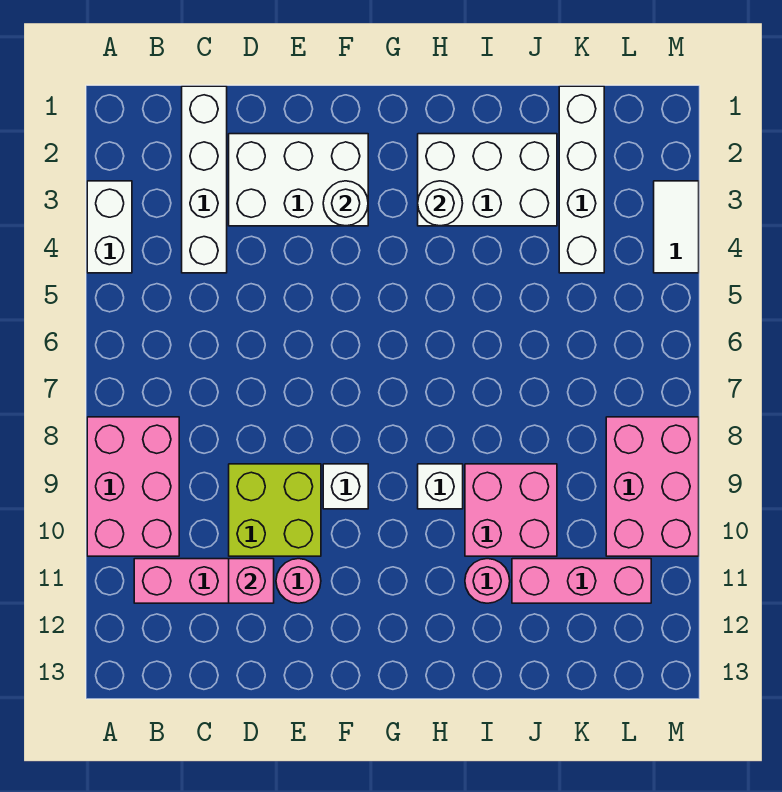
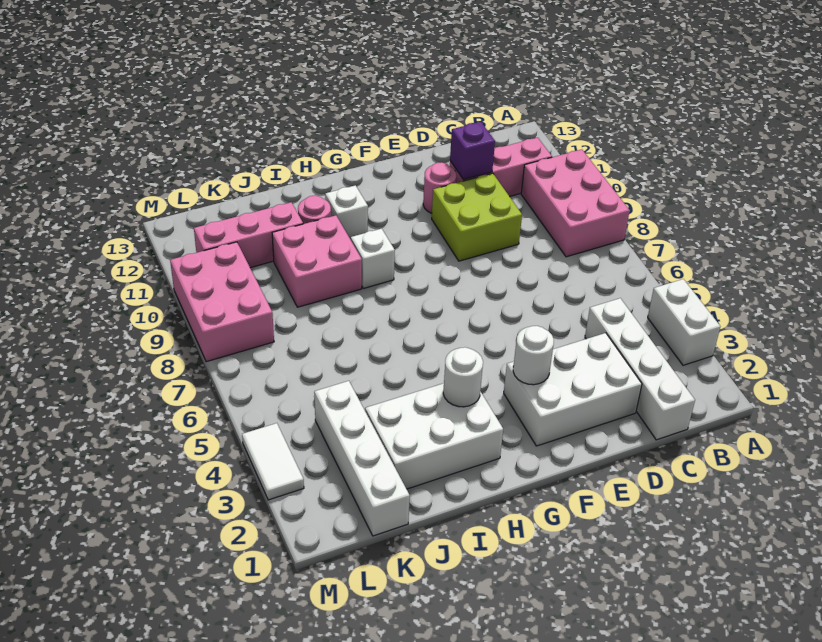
pink brick D11 level 2 -> purple brick D11 level 2
white brick F9 level 1 -> white brick H11 level 1

